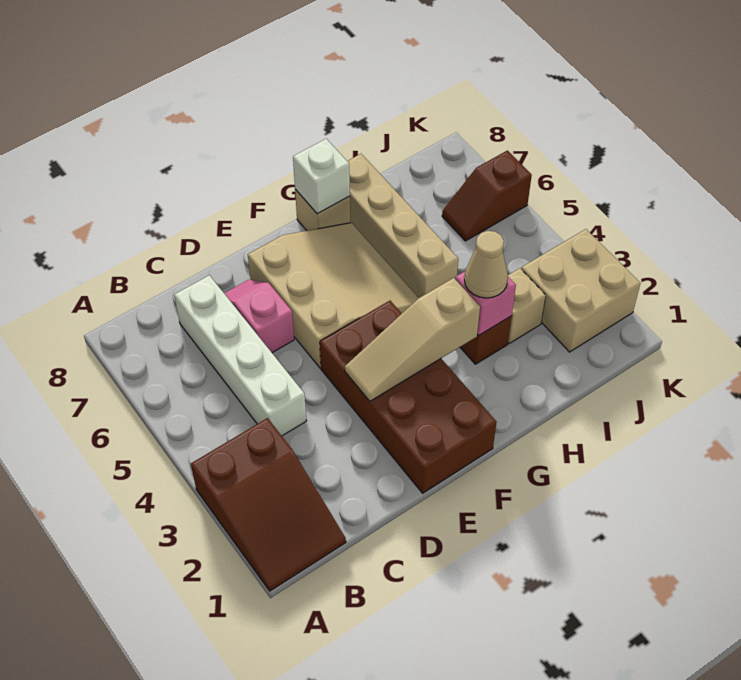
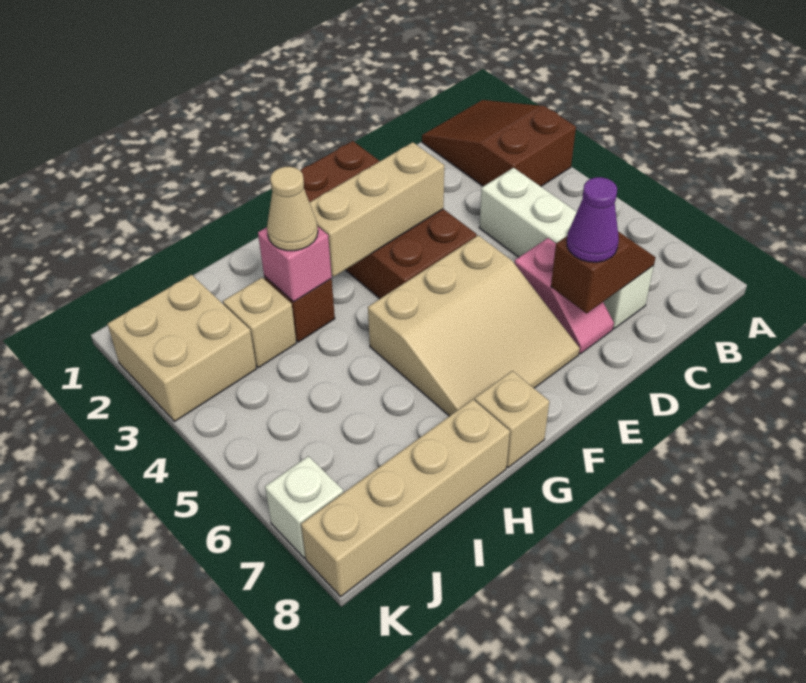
none -> purple cone D7 level 3
tan slope E3:G3 level 2 top G -> tan brick E3:G3 level 2
tan slope E5:G7 level 1 top E -> tan slope E5:G7 level 1 top 5
white brick G8 level 2 -> white brick K7 level 1
tan brick H5:H8 level 1 -> tan brick H8:K8 level 1
brown slope J6:K6 level 1 top K -> brown slope C7:D7 level 2 top D

